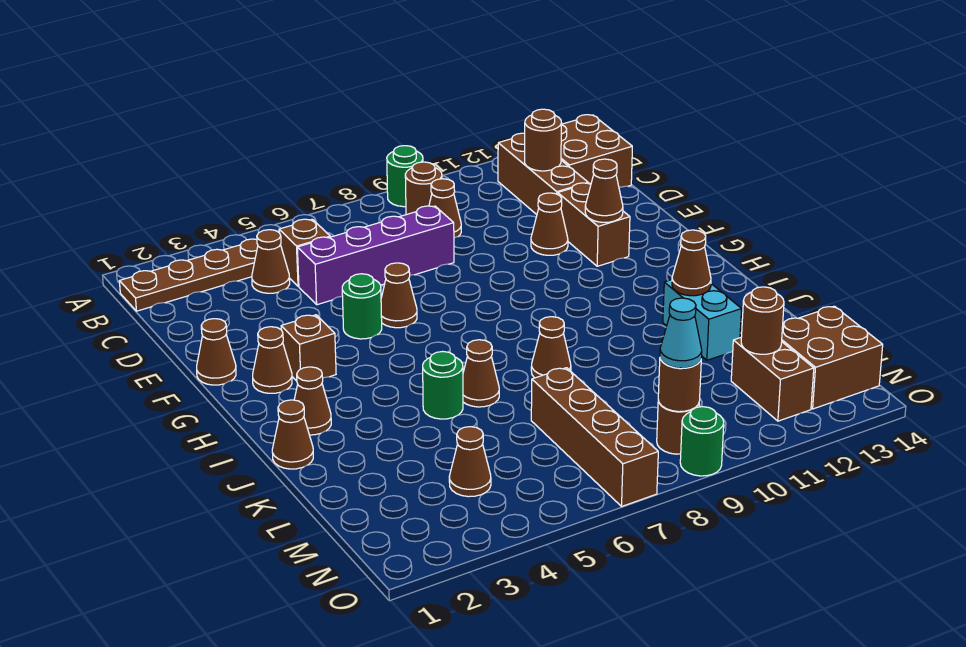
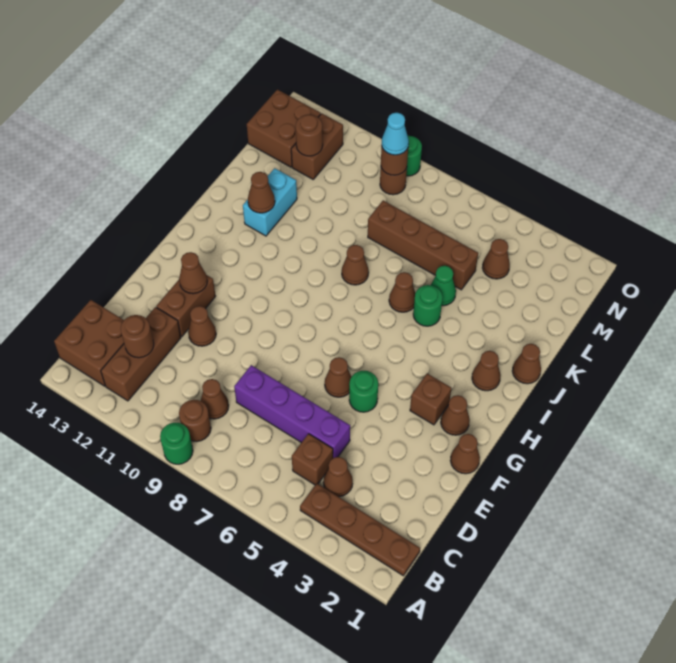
none -> green cone K5 level 1
brown brick L7:O7 level 1 -> brown brick L5:L8 level 1

